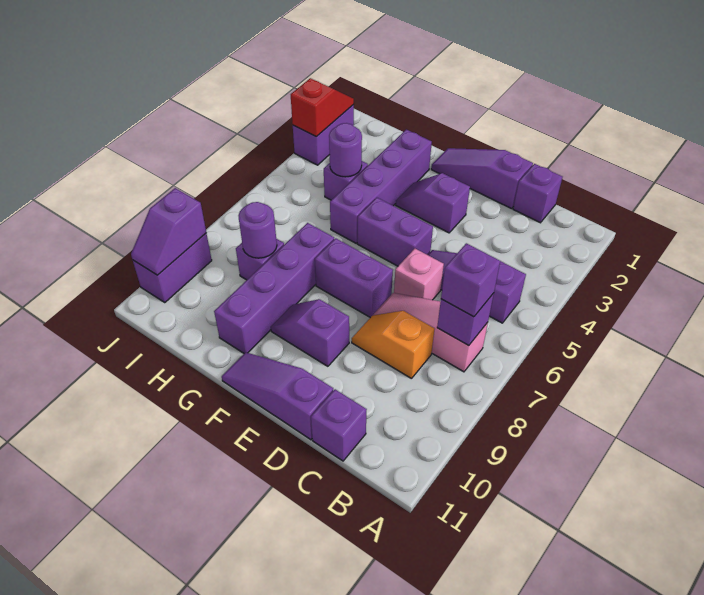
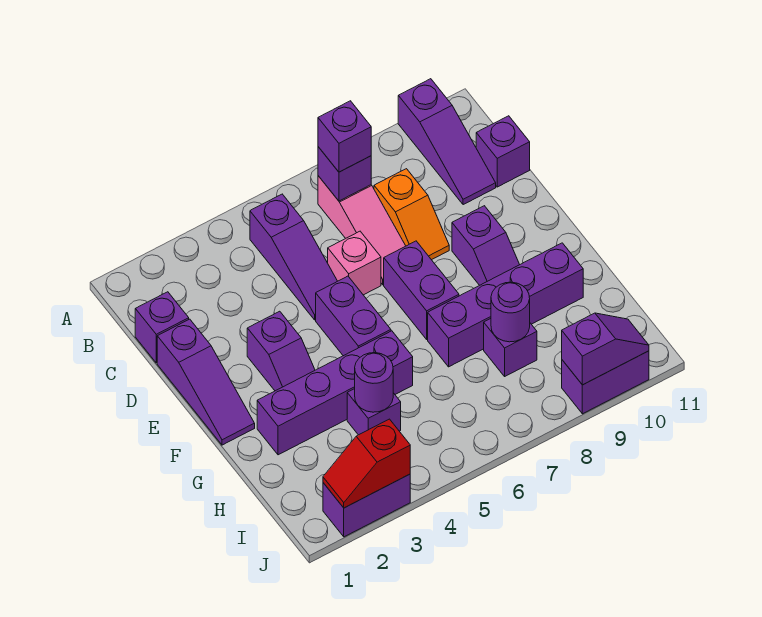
purple slope D11:F11 level 1 top D -> purple slope A10:C10 level 1 top A

